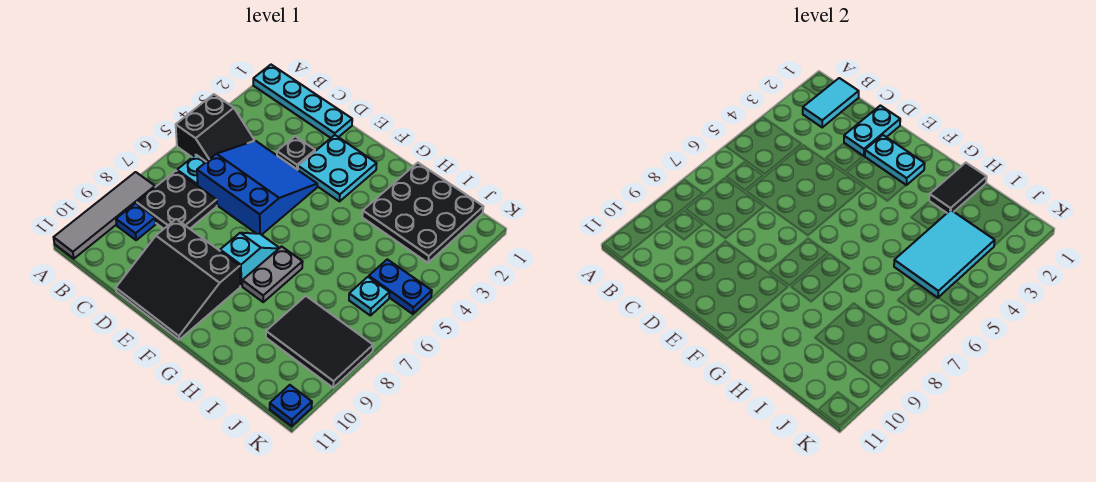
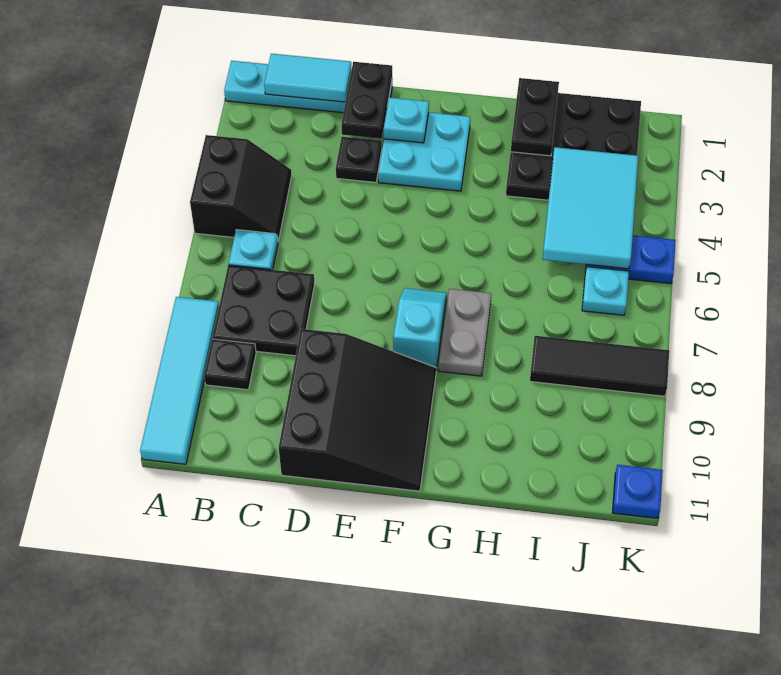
grey tile A8:A11 level 1 -> cyan tile A8:A11 level 1
cyan tile B1:B2 level 2 -> cyan tile B1:C1 level 2
blue plate B9 level 1 -> black plate B9 level 1
blue slope C4:E6 level 1 top 6 -> none
cyan plate D1:D2 level 2 -> black plate D1:D2 level 2
black slope D9:F11 level 1 top 9 -> black slope D9:F11 level 1 top D
cyan plate E2:F2 level 2 -> cyan plate E2 level 2
black tile H1:H2 level 2 -> black plate H1:H2 level 2
black tile I8:K9 level 1 -> black tile I8:K8 level 1

